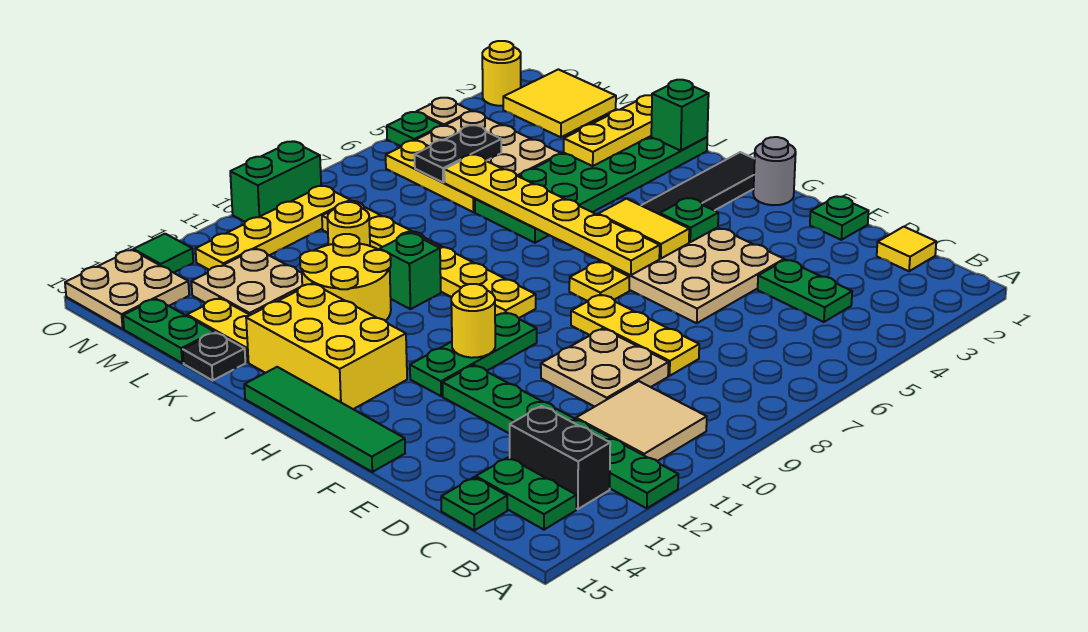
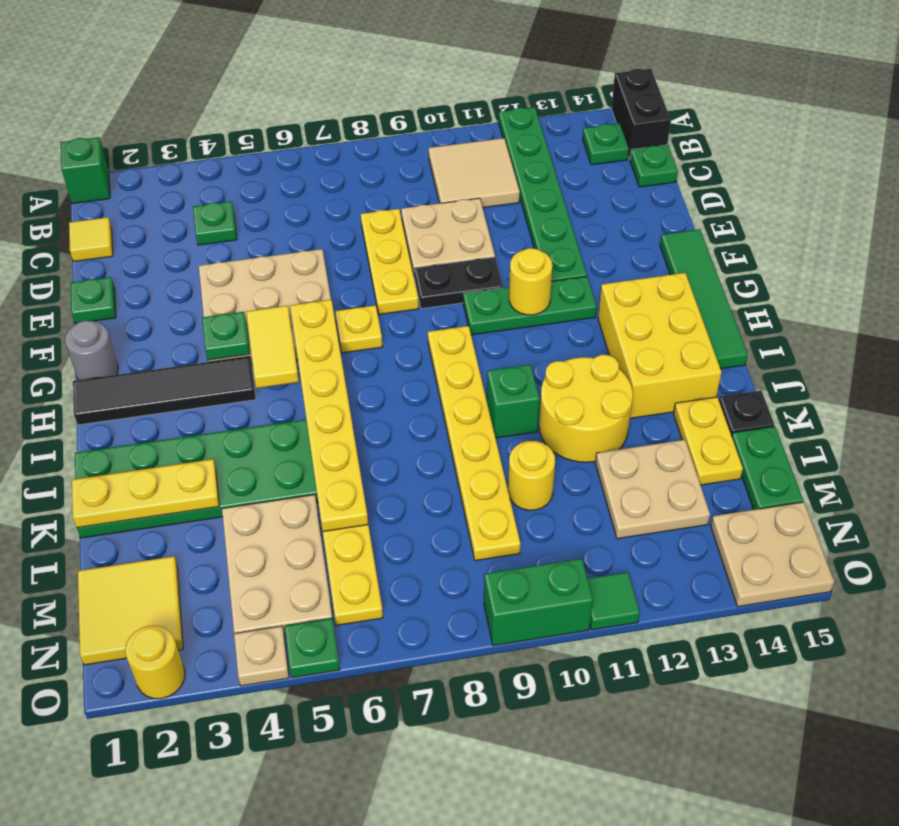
black brick B13:C13 level 1 -> black brick A15:B15 level 1
green plate B14:C14 level 1 -> green plate B14 level 1
green plate C4:D4 level 1 -> green plate C4 level 1
green brick J1 level 2 -> green brick A1 level 1
black plate M5:M6 level 2 -> black plate F9:F10 level 1
yellow plate N9:N12 level 1 -> none
green tile O13 level 1 -> green tile O11 level 1

